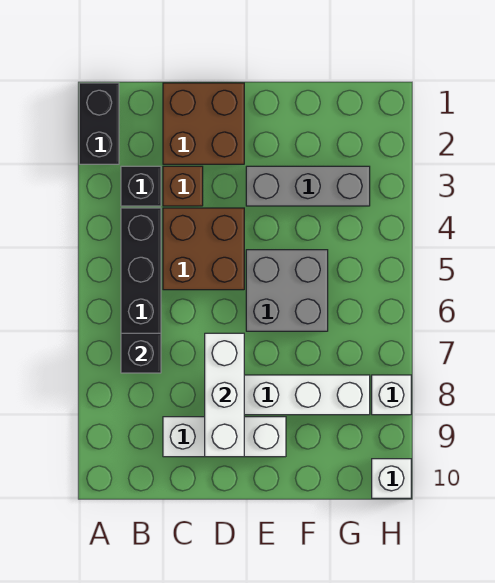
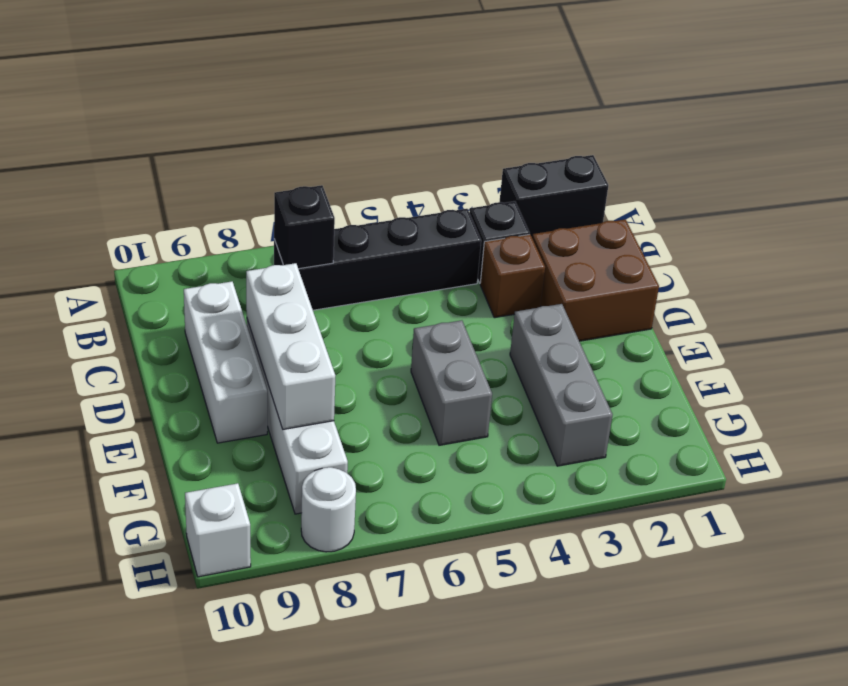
brown brick C4:D5 level 1 -> none
white brick D7:D9 level 2 -> white brick D8:F8 level 2
grey brick E5:F6 level 1 -> grey brick E5:F5 level 1
white brick H8 level 1 -> white round brick H8 level 1

